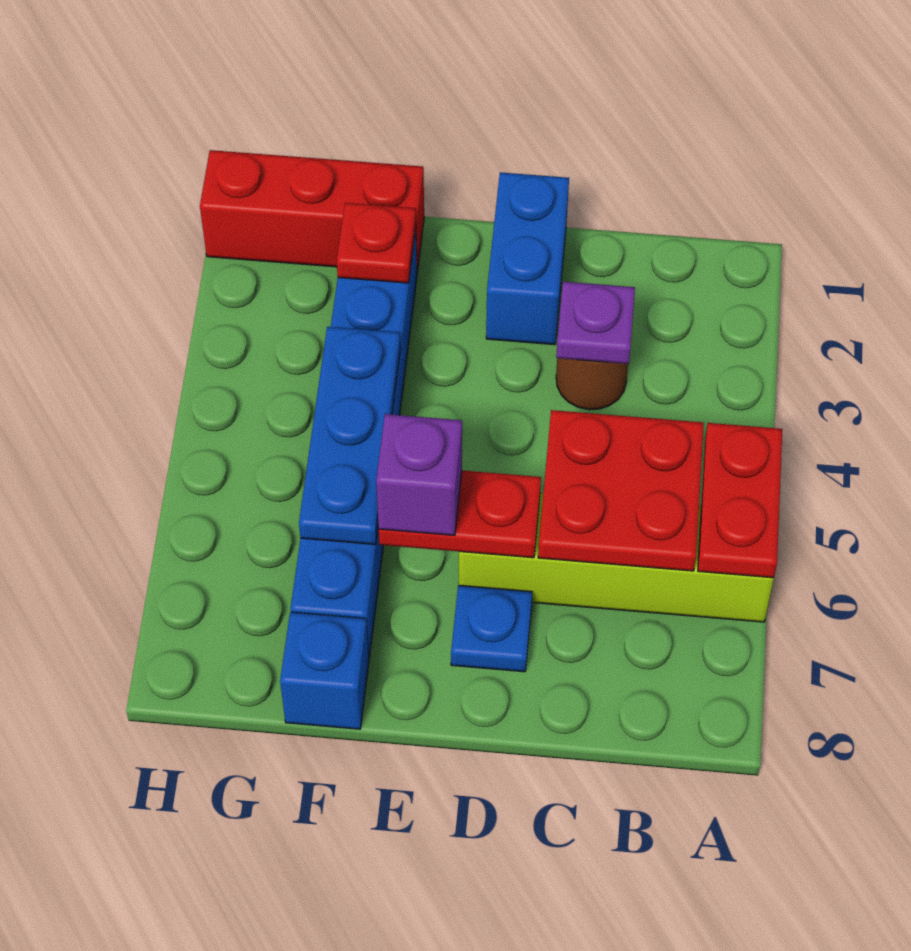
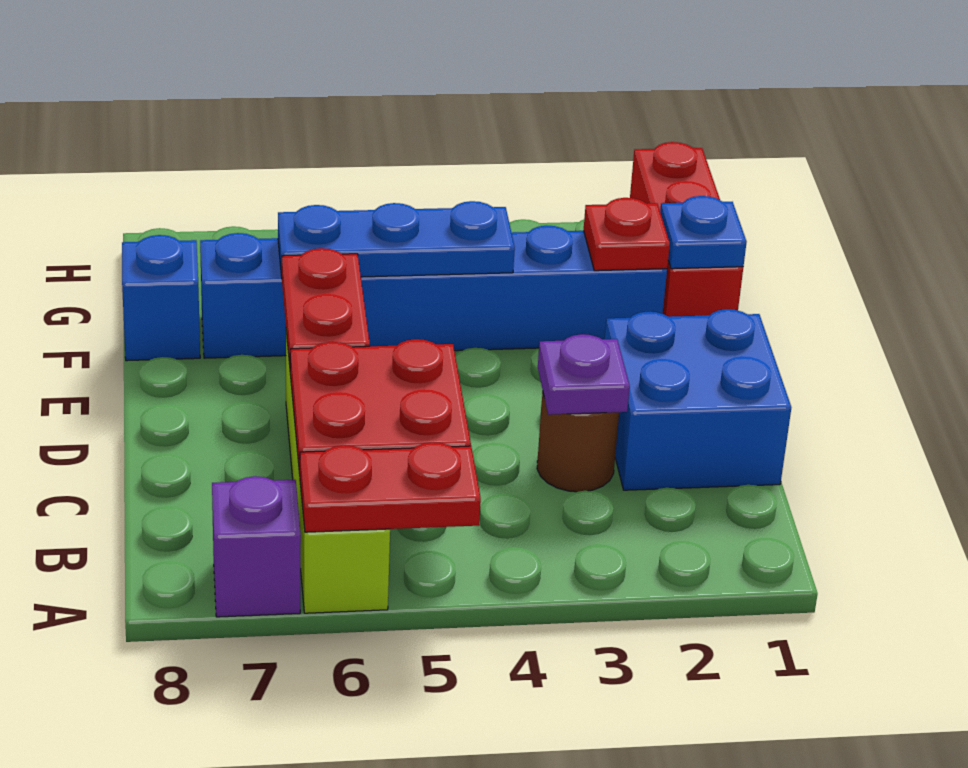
blue brick D1:D2 level 1 -> blue brick C1:D2 level 1
blue plate D7 level 1 -> blue plate F1 level 2
purple brick E6 level 3 -> purple brick A7 level 1

